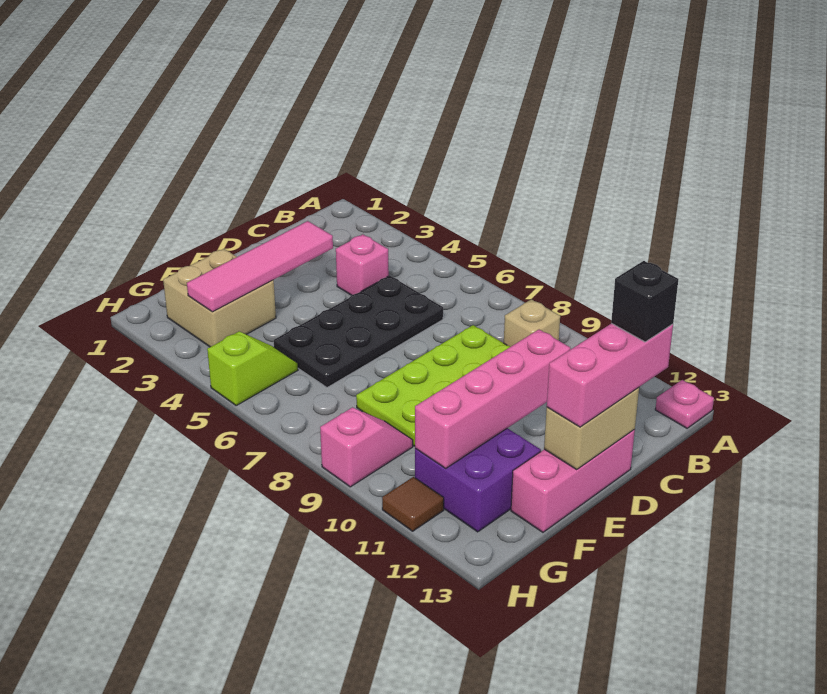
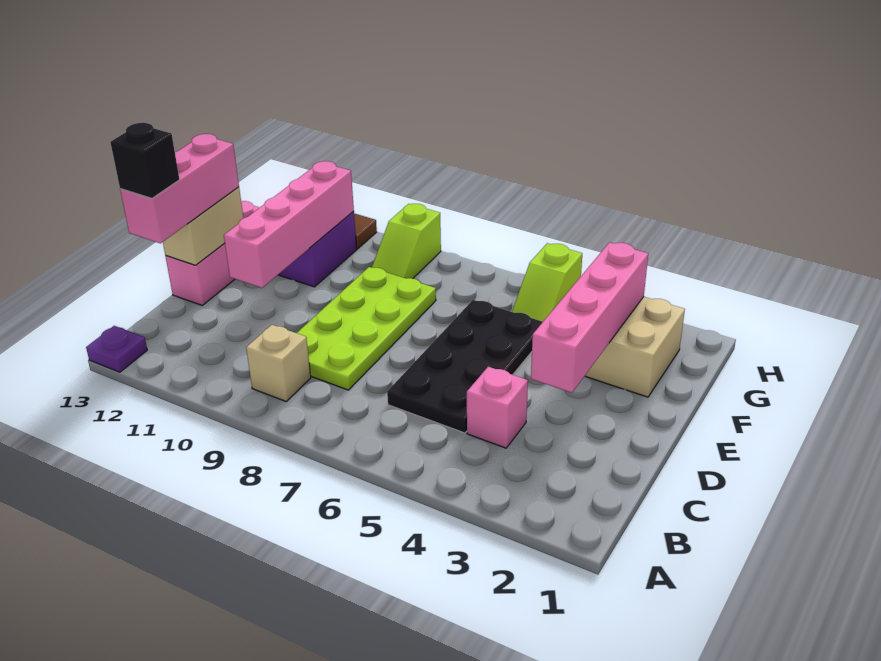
pink plate A13 level 1 -> purple plate A13 level 1
pink tile D3:G3 level 2 -> pink brick D3:G3 level 2
pink slope G9:H9 level 1 top H -> lime slope G9:H9 level 1 top H

